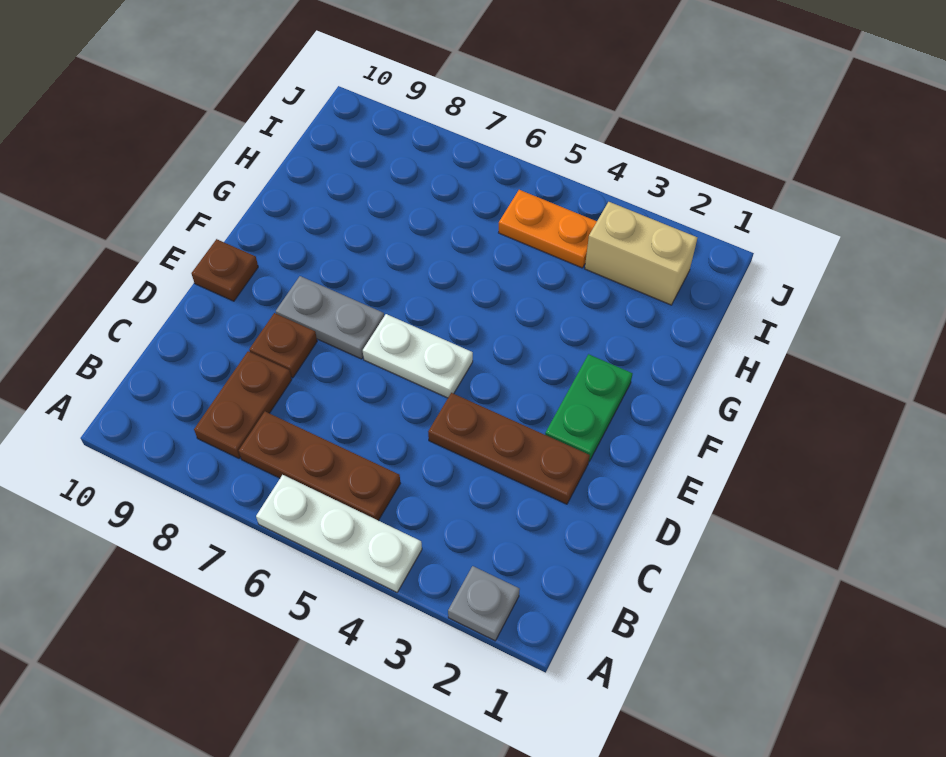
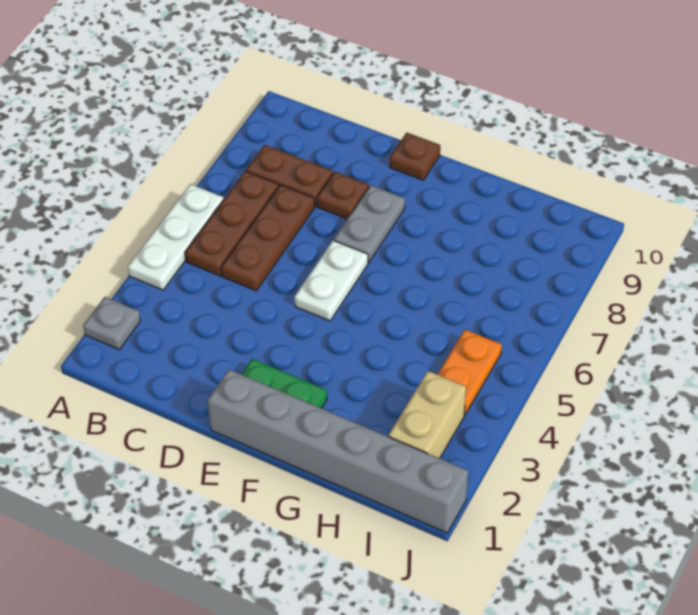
brown plate D2:D4 level 1 -> brown plate C5:C7 level 1
none -> grey brick E1:J1 level 1

